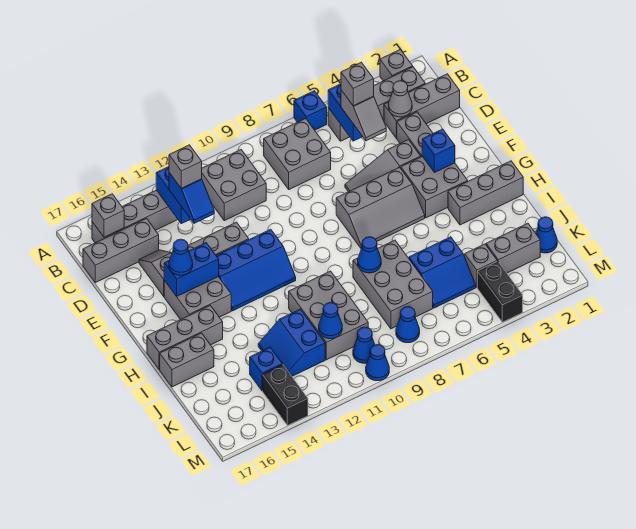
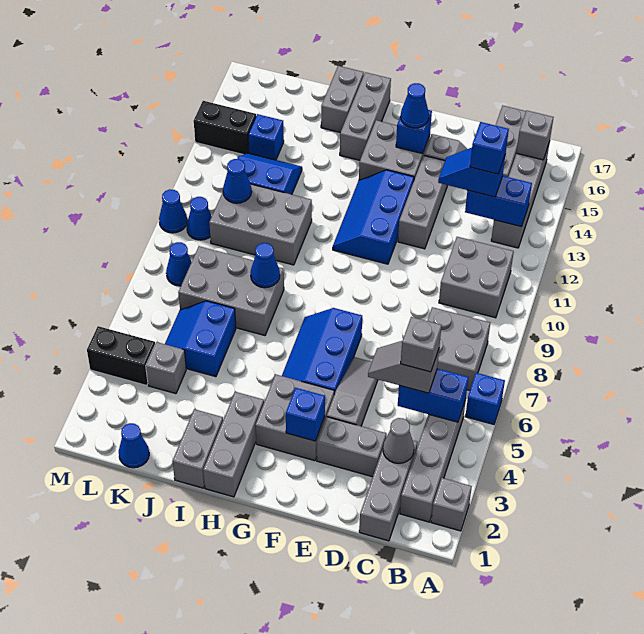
grey brick C13 level 4 -> blue brick C13 level 4
grey slope F5:G7 level 1 top F -> blue slope F5:G7 level 1 top F
blue brick F14:F15 level 2 -> blue brick F15 level 2
grey brick K2:K3 level 1 -> grey brick I1:I2 level 1

